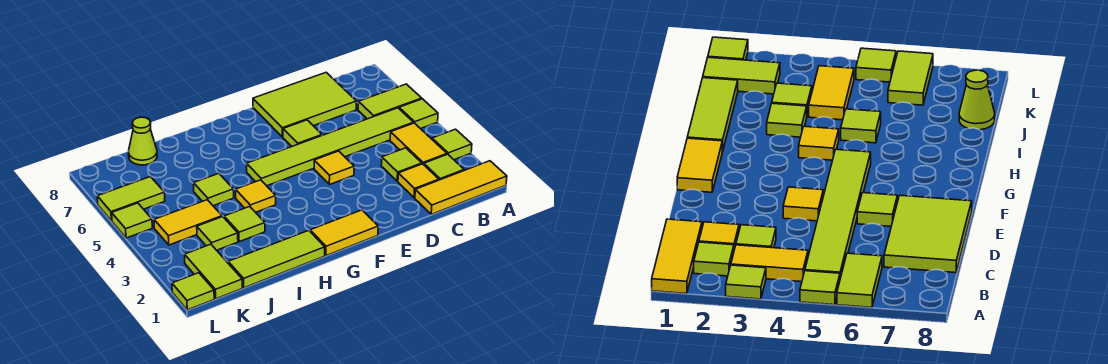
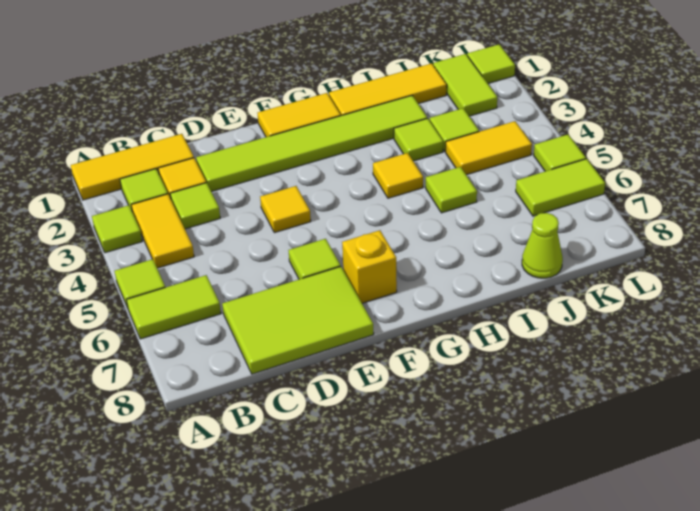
lime tile B5:G5 level 1 -> lime tile D2:I2 level 1
none -> yellow brick F7 level 1
lime tile H1:J1 level 1 -> yellow tile H1:J1 level 1

